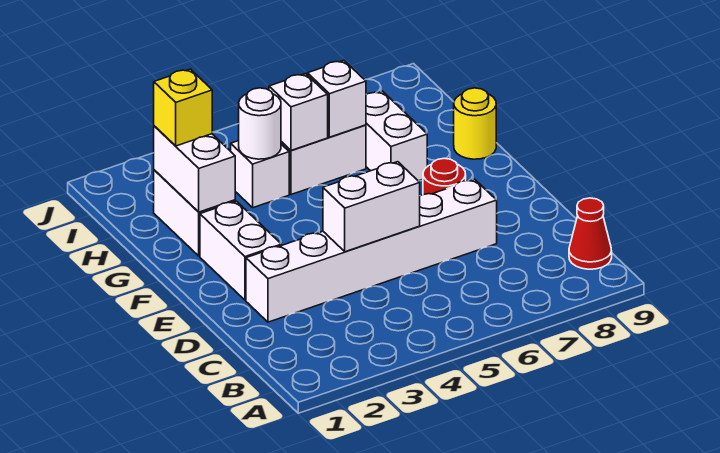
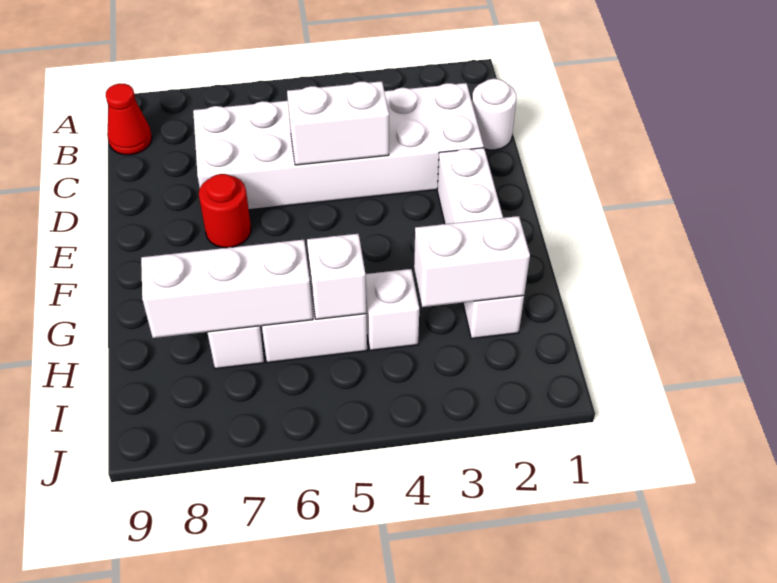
white brick D2:D7 level 1 -> white brick C2:D7 level 1
white brick G2:H2 level 2 -> white brick H2:H3 level 2
yellow round brick G9 level 1 -> none
yellow brick H2 level 3 -> none
white round brick H4 level 2 -> white round brick C1 level 1
white brick H6 level 2 -> white brick H6:H8 level 2

